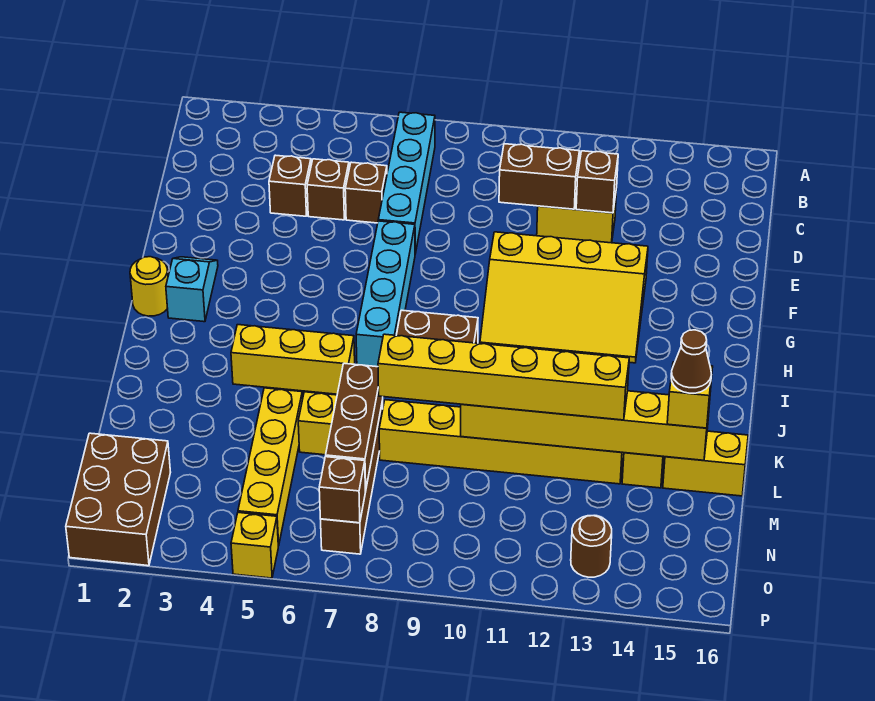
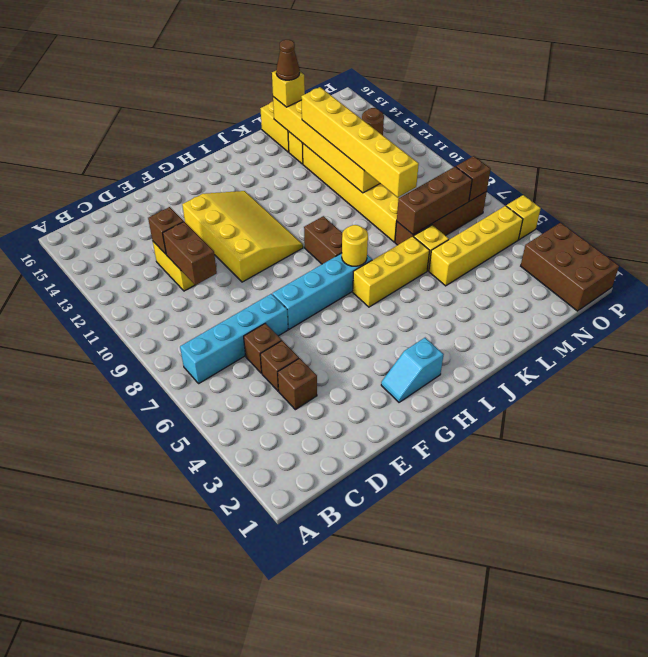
yellow round brick H1 level 1 -> yellow round brick I7 level 2
yellow brick J4:J6 level 1 -> yellow brick I6:K6 level 1
brown brick N1:P2 level 1 -> brown brick O1:P3 level 1

